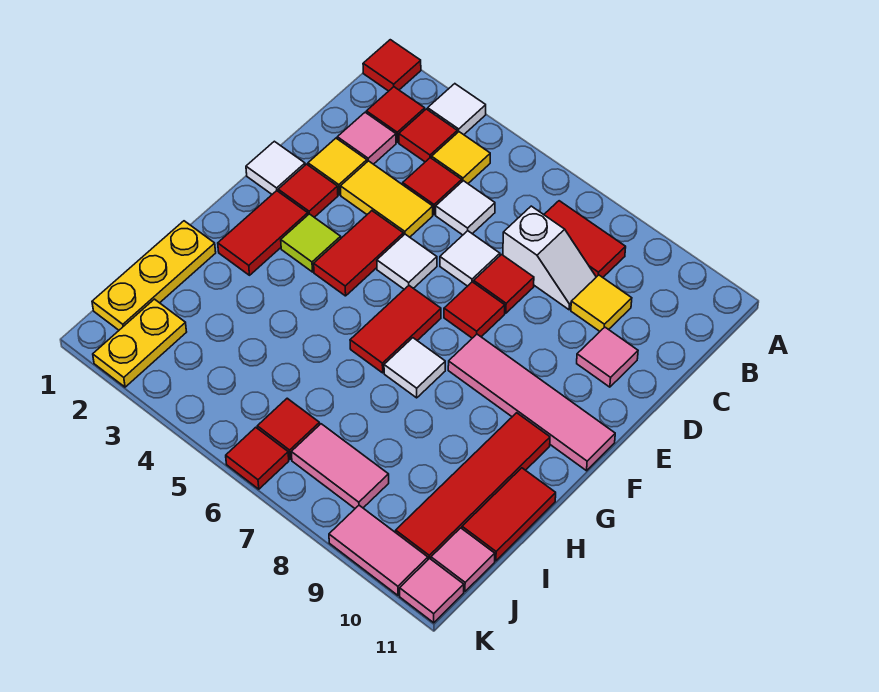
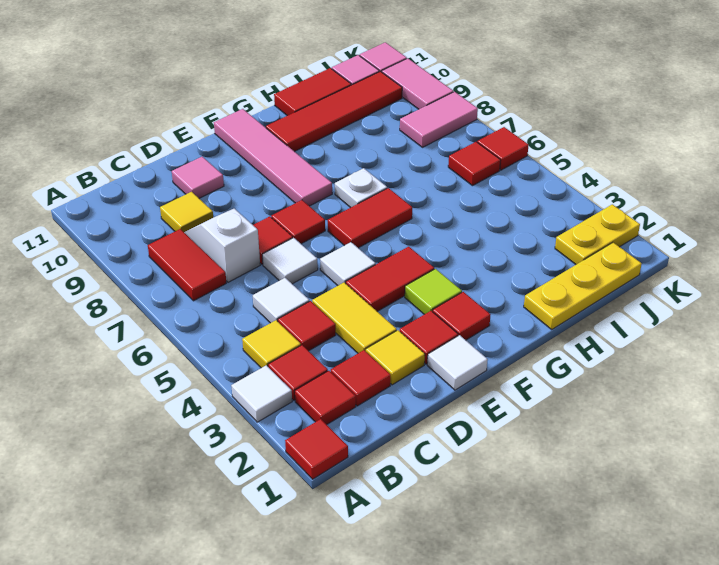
pink tile C2 level 1 -> red tile C2 level 1
red tile F2:G2 level 1 -> red tile F2 level 1
white tile G7 level 1 -> white plate G7 level 1
pink tile J7:J8 level 1 -> pink tile J8:K8 level 1

